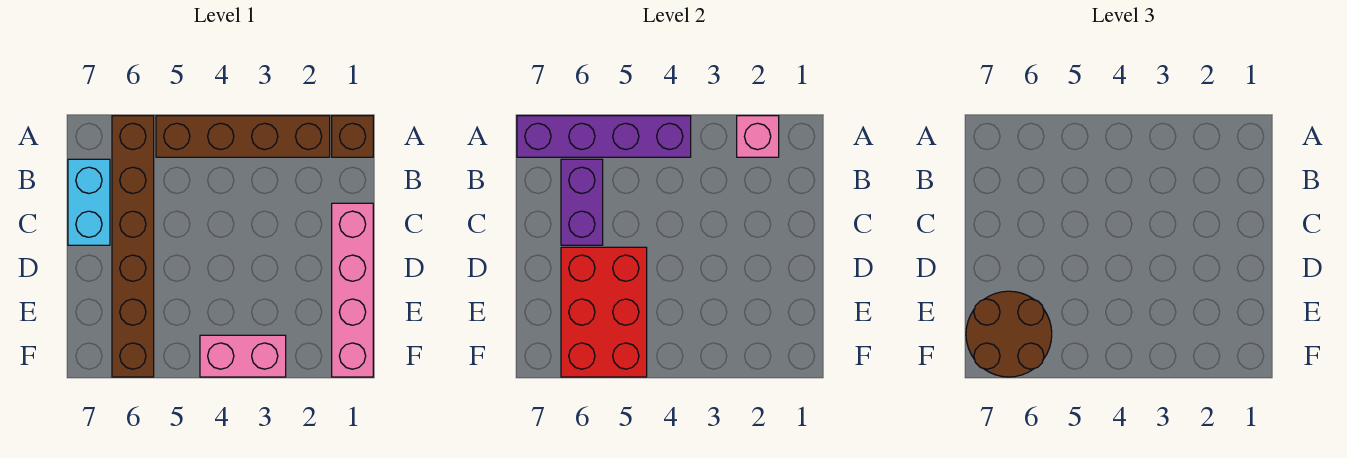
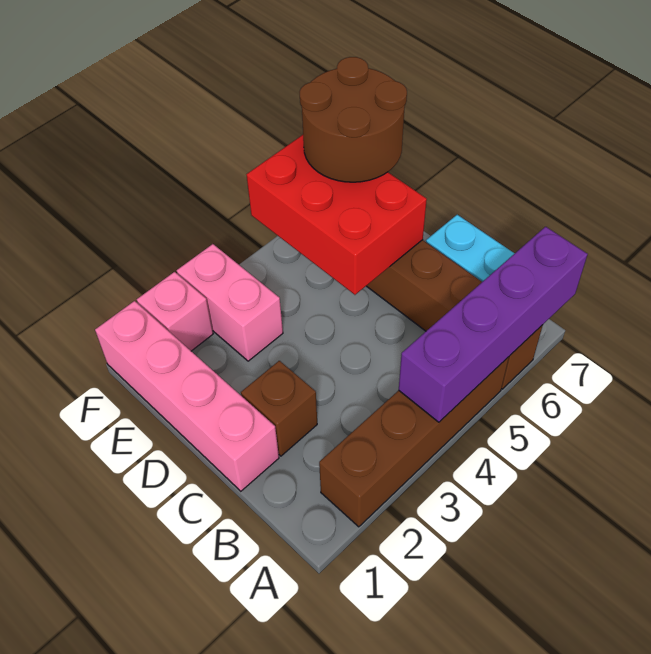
brown brick A1 level 1 -> brown brick C2 level 1
pink brick A2 level 2 -> pink brick F2 level 1
purple brick B6:C6 level 2 -> none
pink brick F3:F4 level 1 -> pink brick E3:F3 level 1

